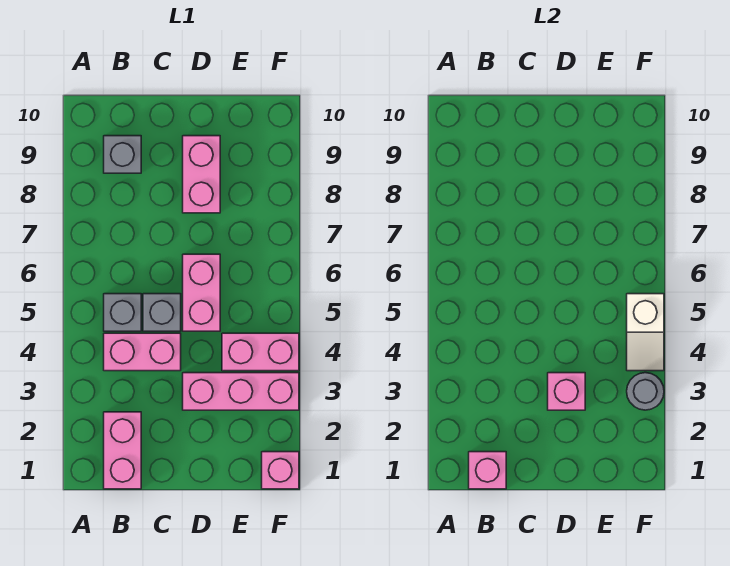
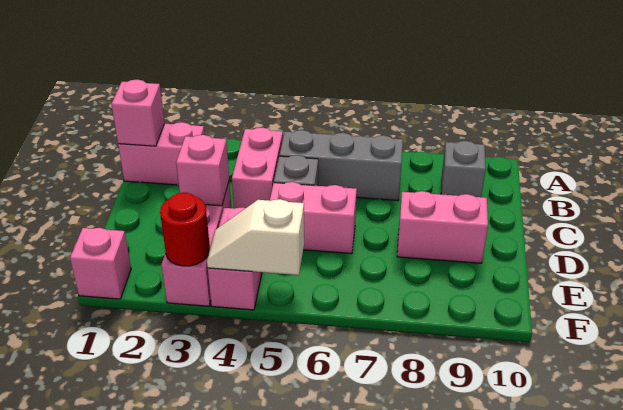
grey brick B5 level 1 -> grey brick B5:B7 level 1
grey round brick F3 level 2 -> red round brick F3 level 2

